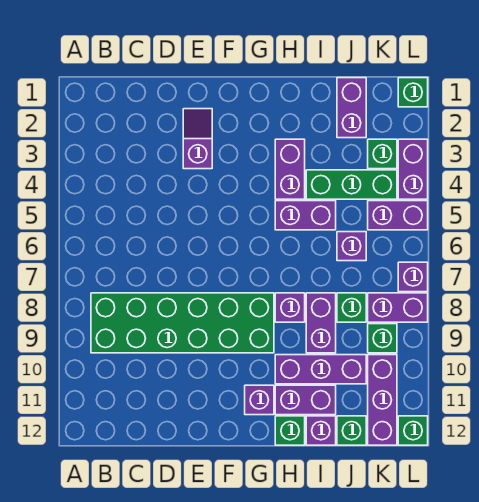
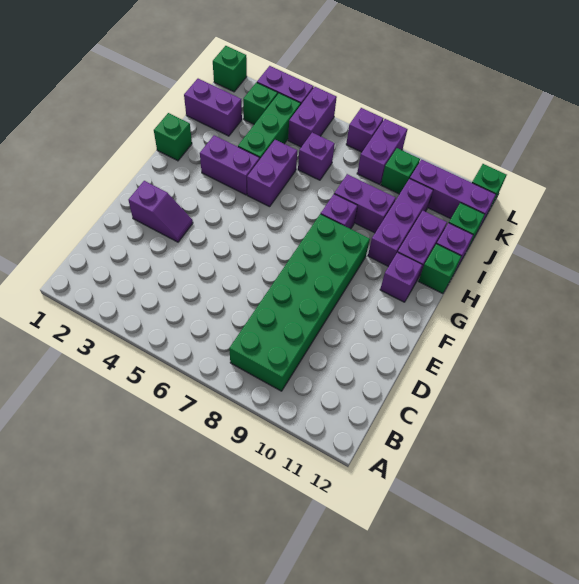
purple slope E2:E3 level 1 top 3 -> purple slope E2:E3 level 1 top 2
green brick J8 level 1 -> green brick H1 level 1

